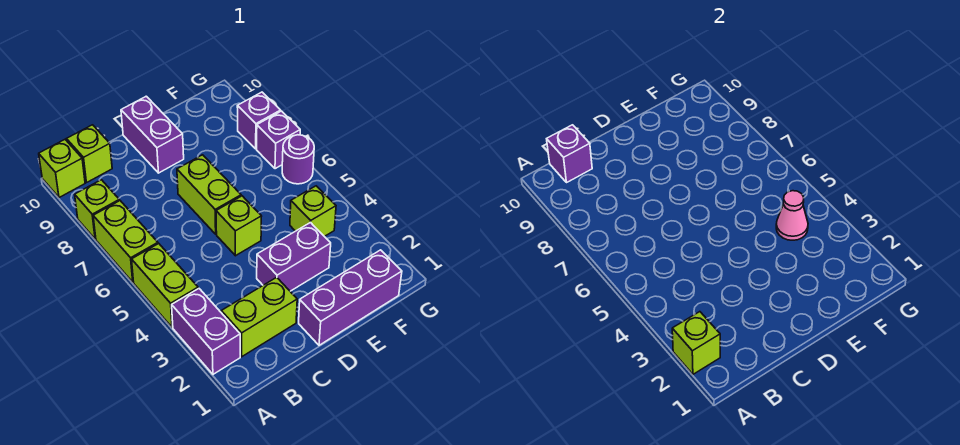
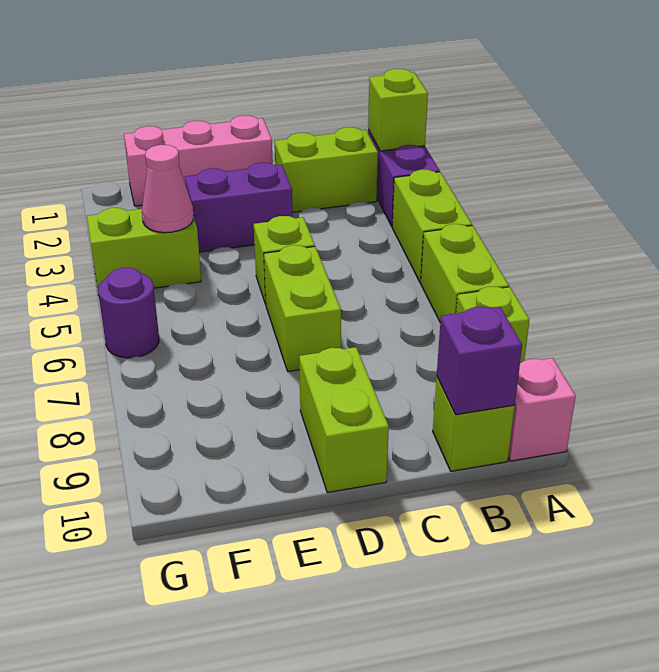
lime brick A10 level 1 -> pink brick A10 level 1
purple brick D1:F1 level 1 -> pink brick D1:F1 level 1
purple brick D9:D10 level 1 -> lime brick D9:D10 level 1
lime brick F4 level 1 -> lime brick F4:G4 level 1
purple brick G7 level 1 -> none
purple brick G8 level 1 -> none

